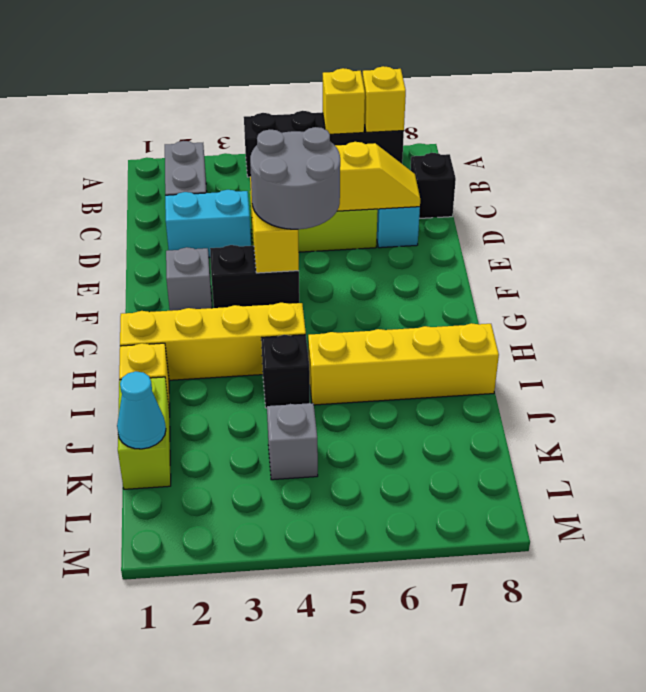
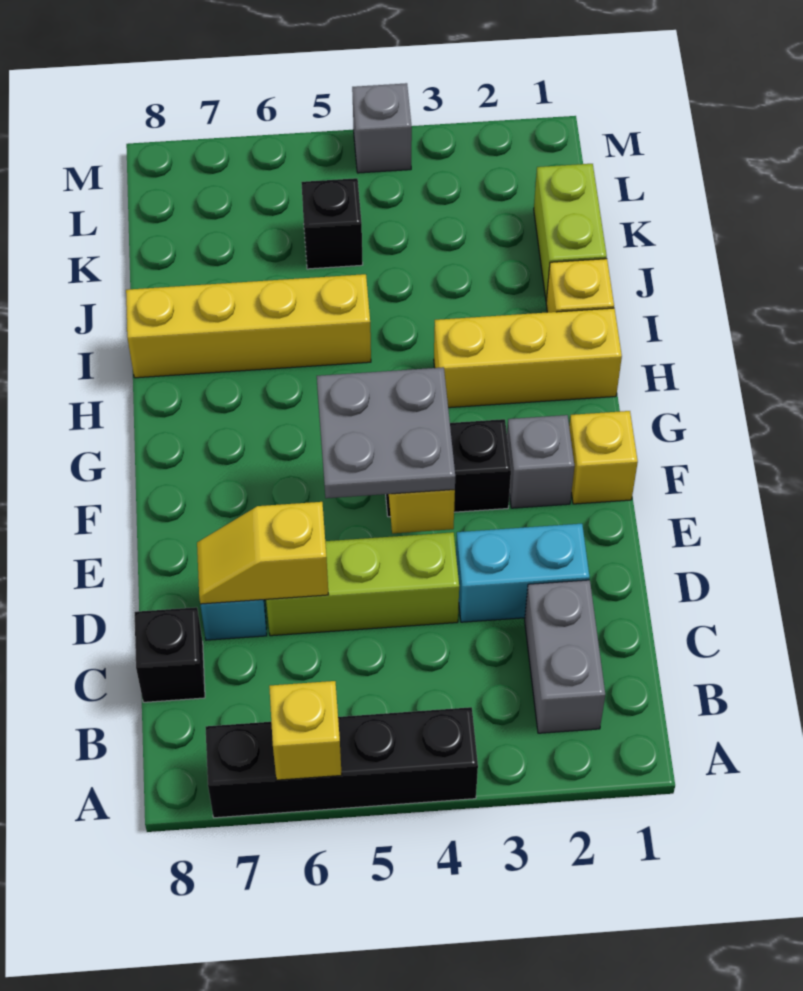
yellow brick A7 level 2 -> yellow brick F1 level 1
grey round brick E4:F5 level 3 -> grey plate E4:F5 level 3
yellow brick H1:H4 level 1 -> yellow brick H1:H3 level 1
black brick I4 level 1 -> black brick K5 level 1
cyan cone K1 level 2 -> none
grey brick K4 level 1 -> grey brick M4 level 1

